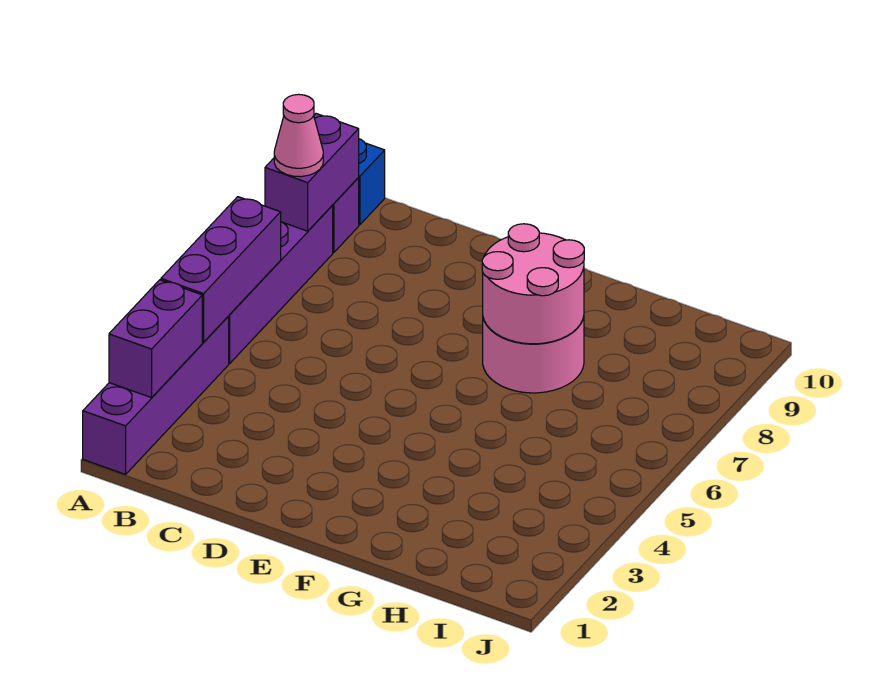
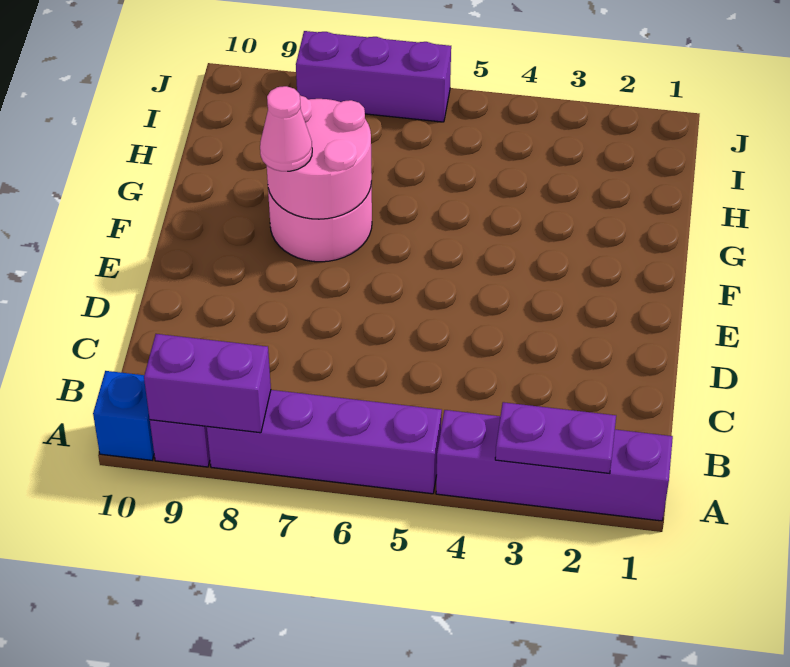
purple brick A2:A3 level 2 -> purple plate A2:A3 level 2
purple brick A4:A6 level 2 -> purple brick J6:J8 level 1
pink cone A8 level 3 -> pink cone F8 level 3

